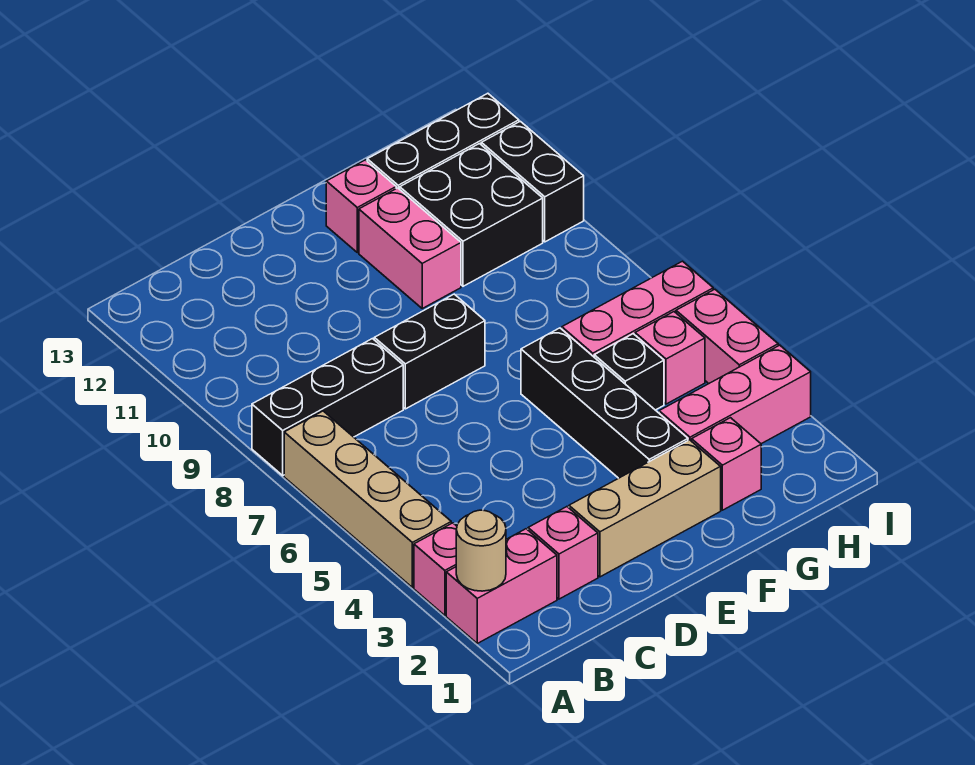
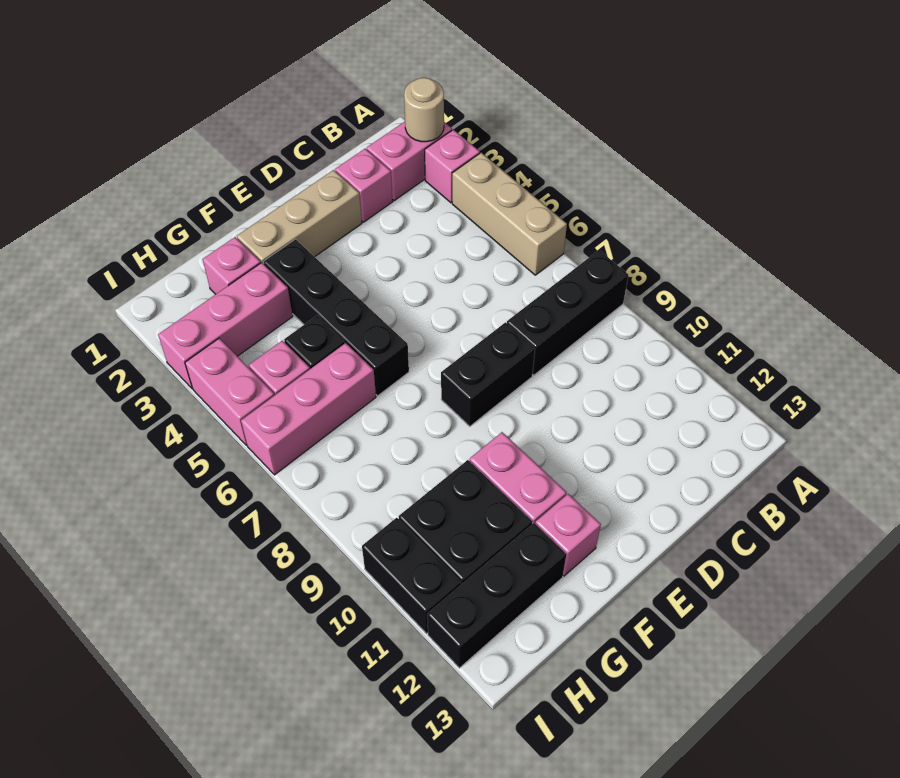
tan brick A4:A7 level 1 -> tan brick A4:A6 level 1

